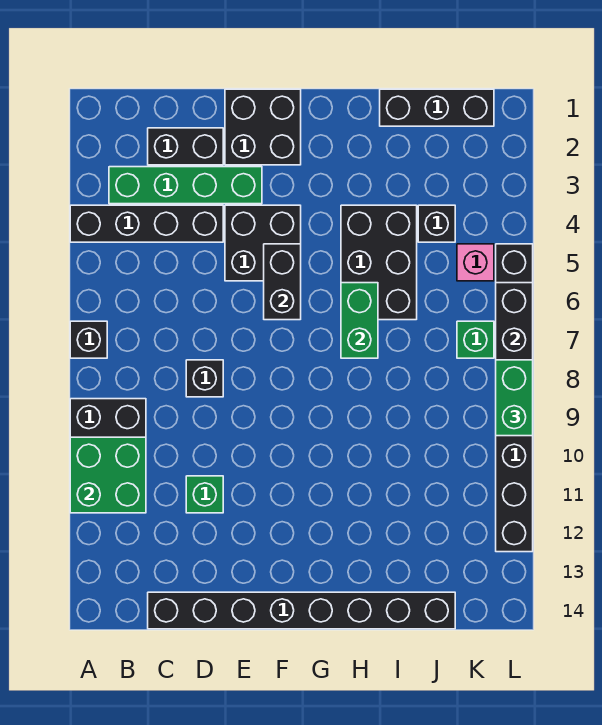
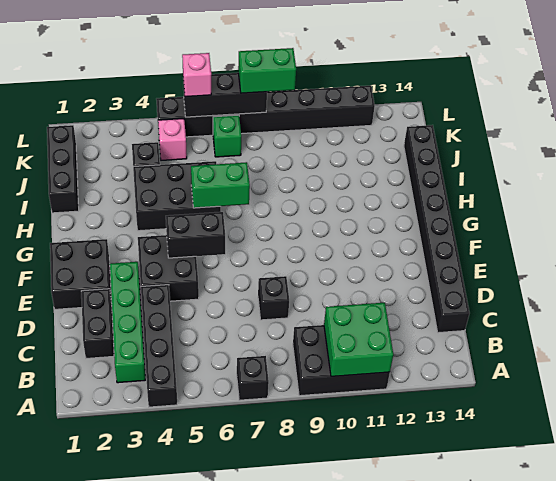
green brick D11 level 1 -> none
none -> pink brick L6 level 3

